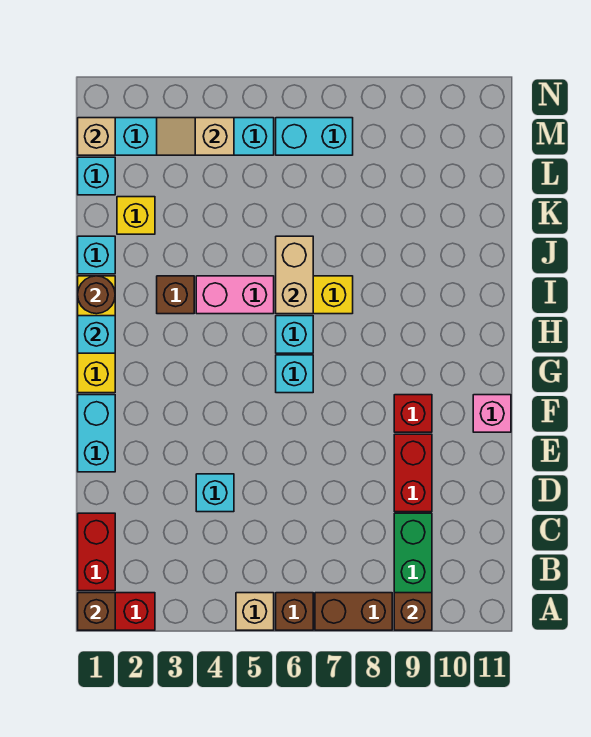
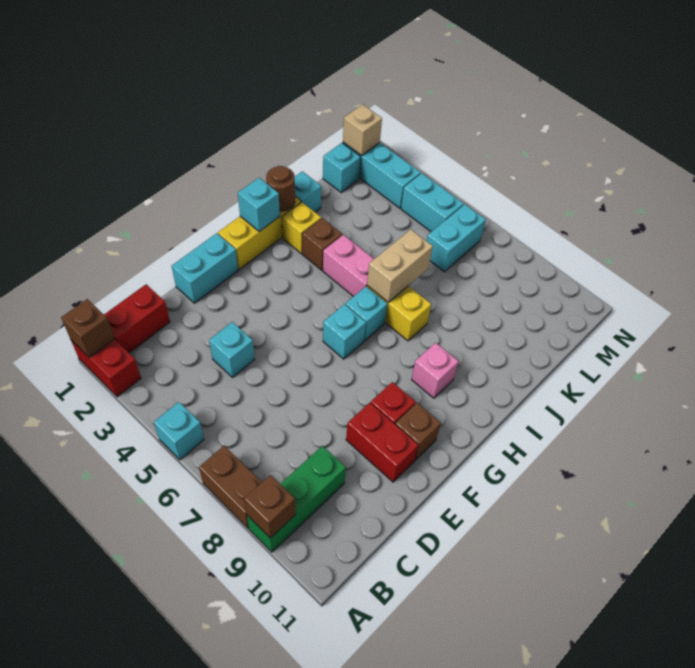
tan brick A5 level 1 -> cyan brick A5 level 1
brown brick A6 level 1 -> brown brick F10 level 1
red brick D9:E9 level 1 -> red brick E9:E10 level 1
pink brick F11 level 1 -> pink brick H9 level 1
yellow brick K2 level 1 -> yellow brick I2 level 1
tan slope M3:M4 level 2 top 4 -> none
cyan brick M6:M7 level 1 -> cyan brick L6:M6 level 1

